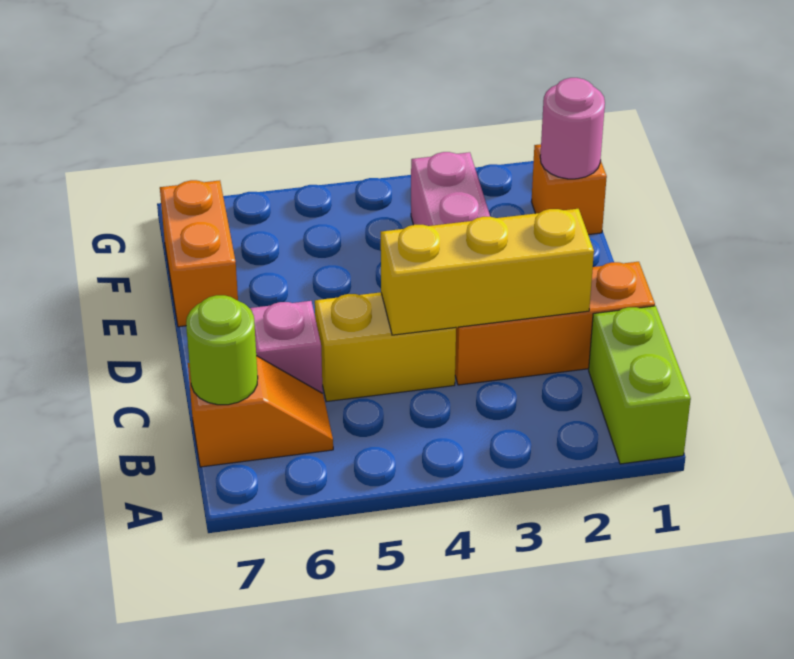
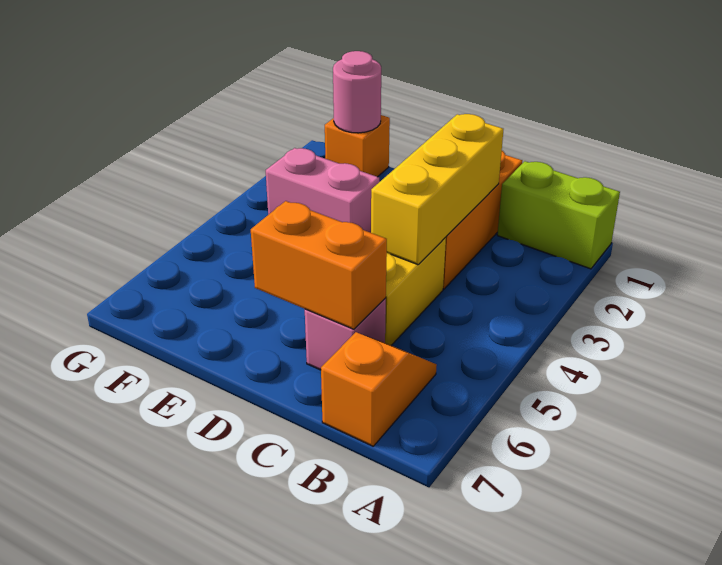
lime round brick B7 level 2 -> none
orange brick E7:F7 level 1 -> orange brick C6:D6 level 2

